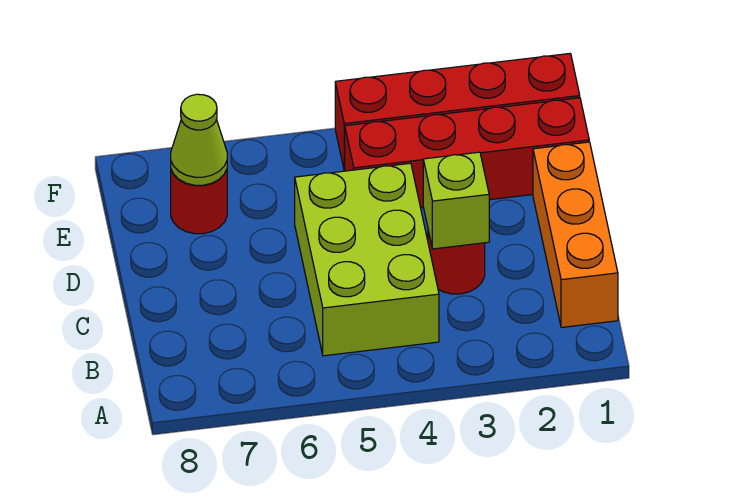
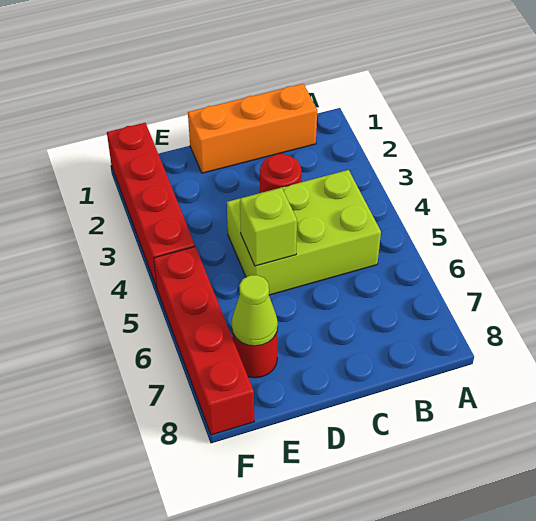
lime brick C3 level 2 -> lime brick D5 level 2
red brick E1:E4 level 1 -> red brick F5:F8 level 1

